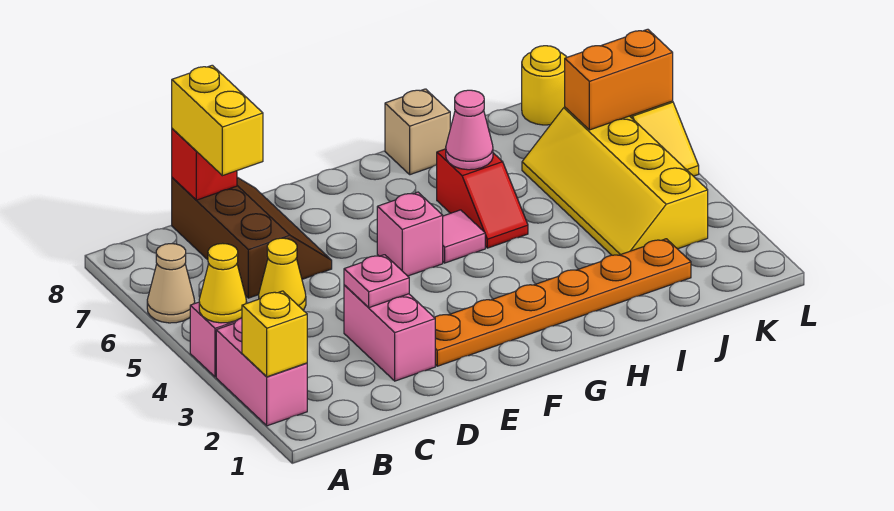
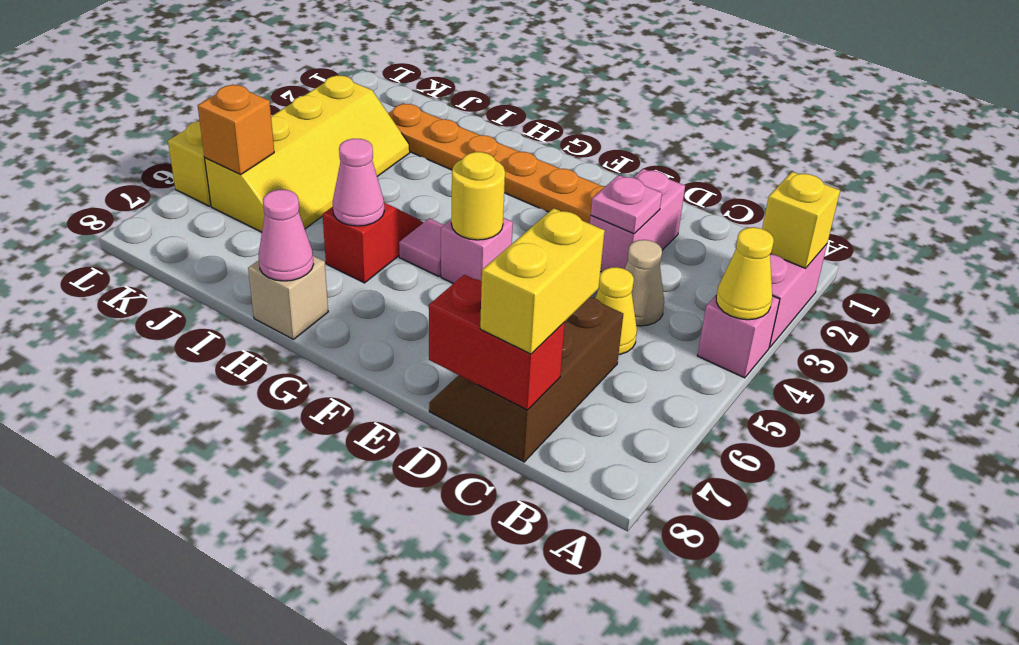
tan cone A6 level 1 -> tan cone C4 level 1
red brick C8 level 2 -> red brick C8:D8 level 2
none -> pink cone H8 level 2
orange brick K6:L6 level 2 -> orange brick K6 level 2
yellow round brick K8 level 1 -> yellow round brick F5 level 2

